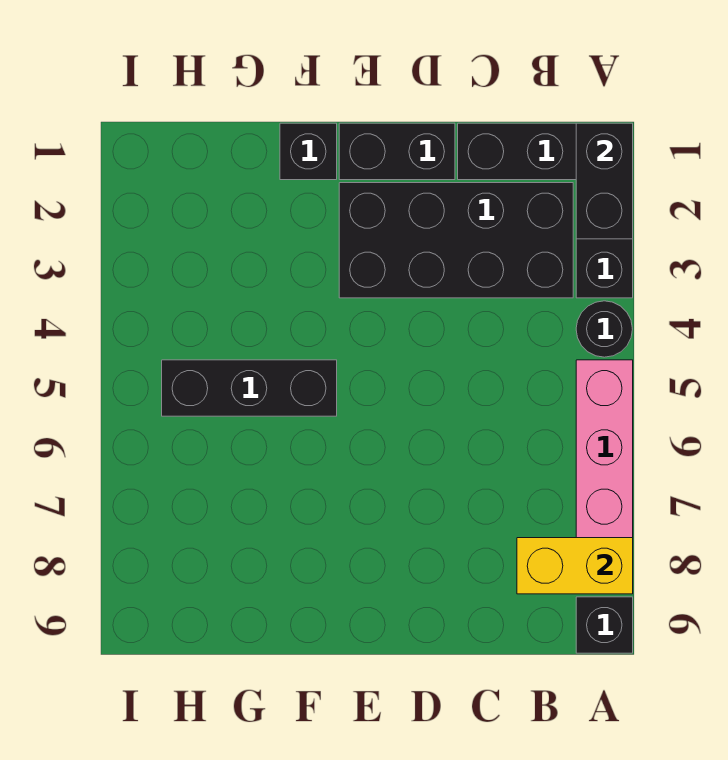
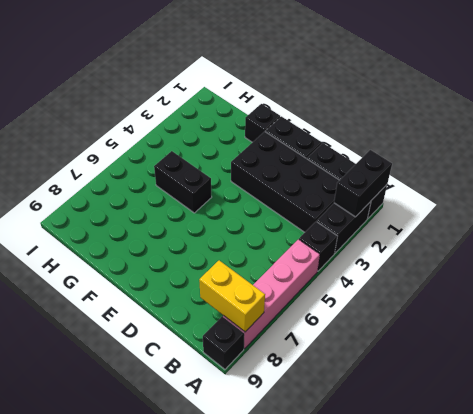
black round brick A4 level 1 -> black brick A4 level 1
black brick F5:H5 level 1 -> black brick F5:G5 level 1

